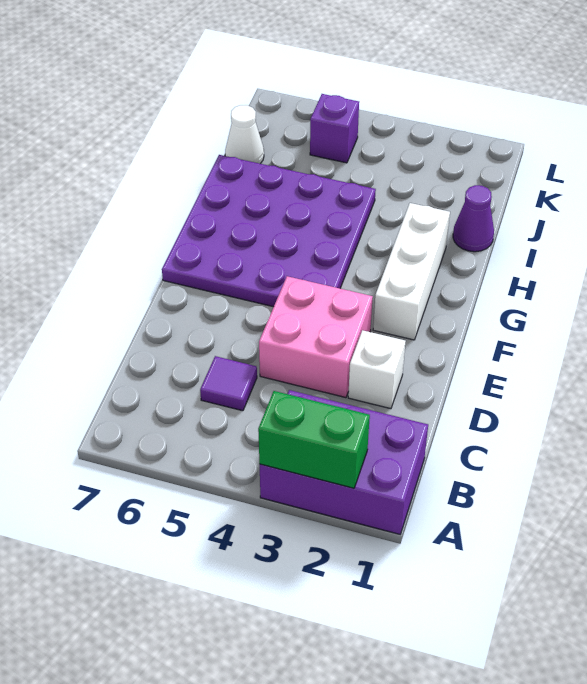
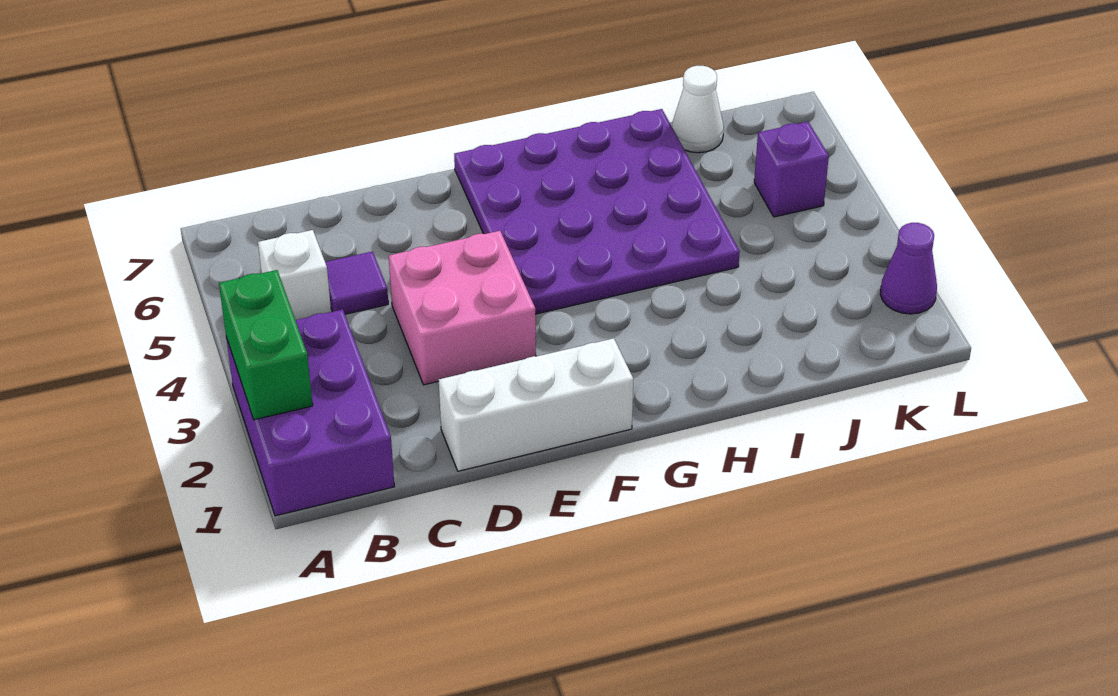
white brick D2 level 1 -> white brick B5 level 1
white brick F2:H2 level 1 -> white brick D1:F1 level 1
purple cone I1 level 1 -> purple cone L2 level 1

